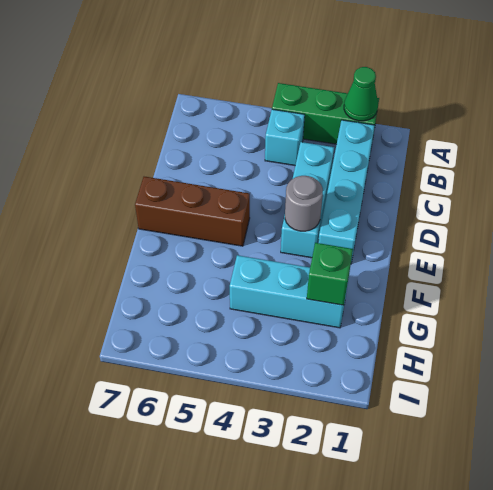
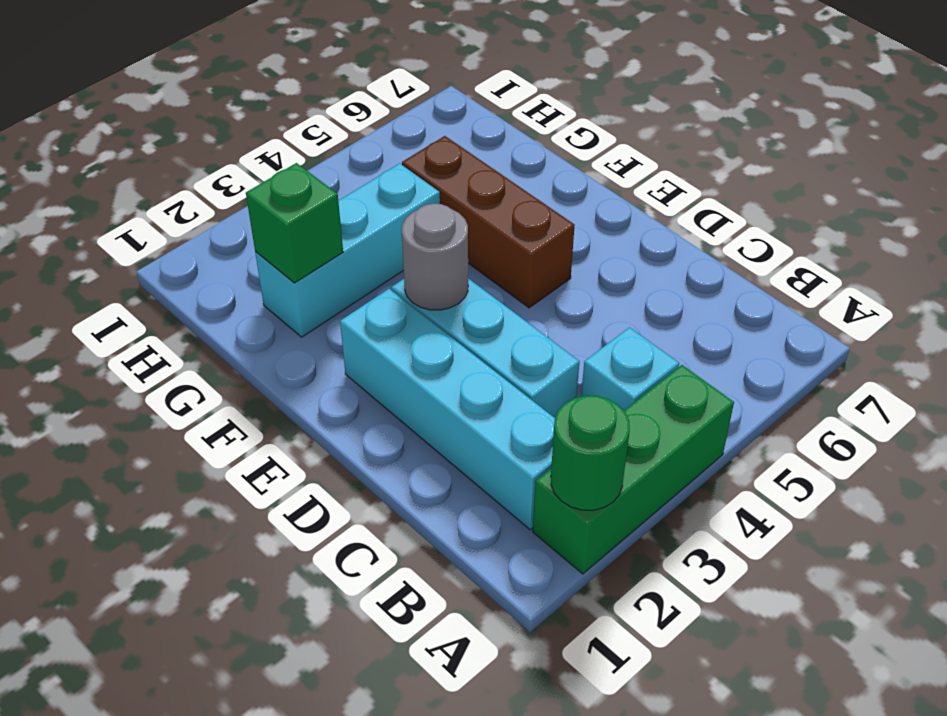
green cone A2 level 2 -> green round brick A2 level 2
brown brick E5:E7 level 1 -> brown brick E5:G5 level 1

